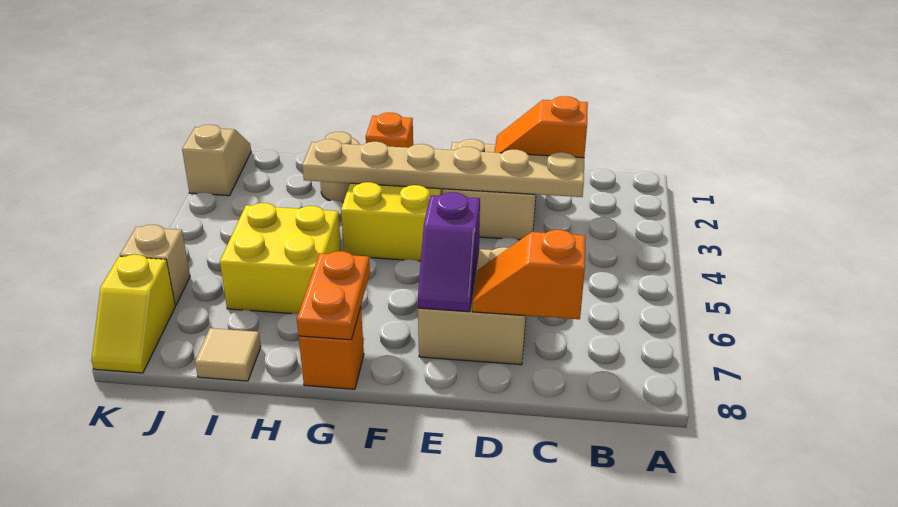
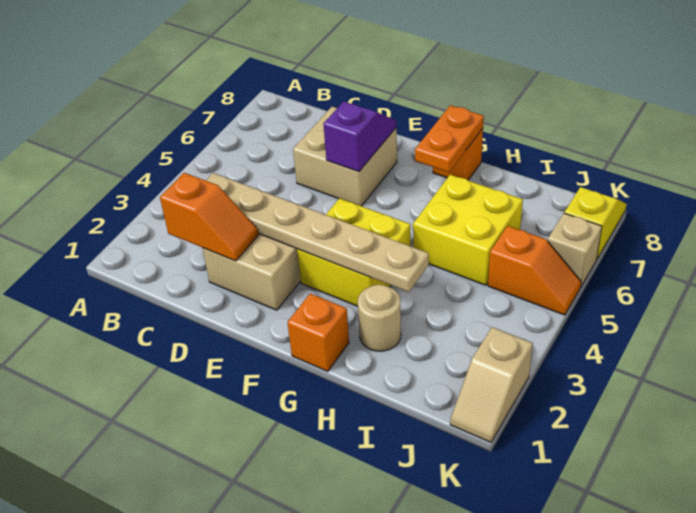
orange slope C7:D7 level 2 top C -> orange slope J5:K5 level 1 top J
tan tile I8 level 1 -> none

